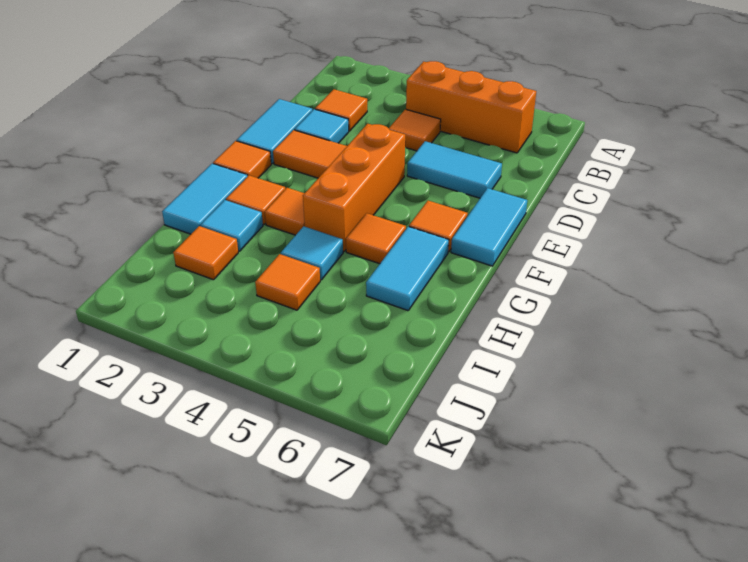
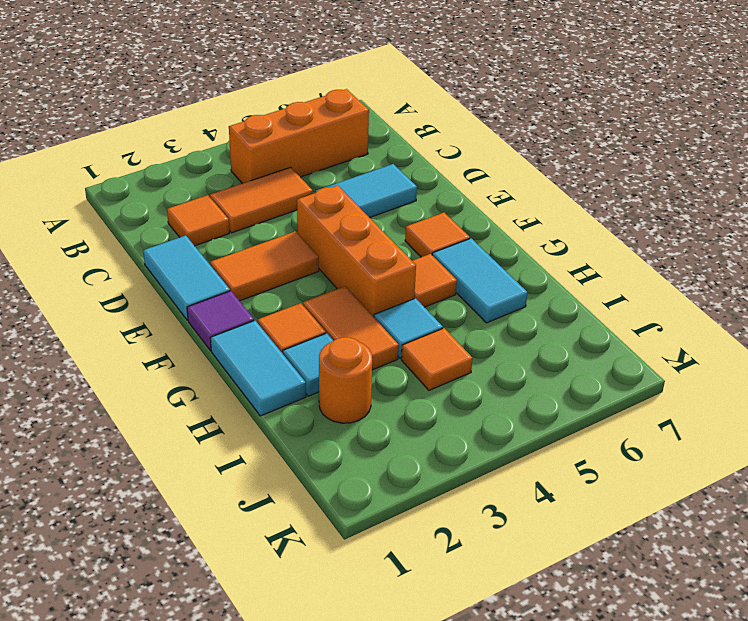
orange tile C4 level 1 -> orange tile C3:C4 level 1
cyan tile D2 level 1 -> none
cyan tile E7:F7 level 1 -> none
orange tile F1 level 1 -> purple tile F1 level 1
orange tile G3 level 1 -> orange tile G3:H3 level 1
orange tile I2 level 1 -> orange round brick I2 level 1

